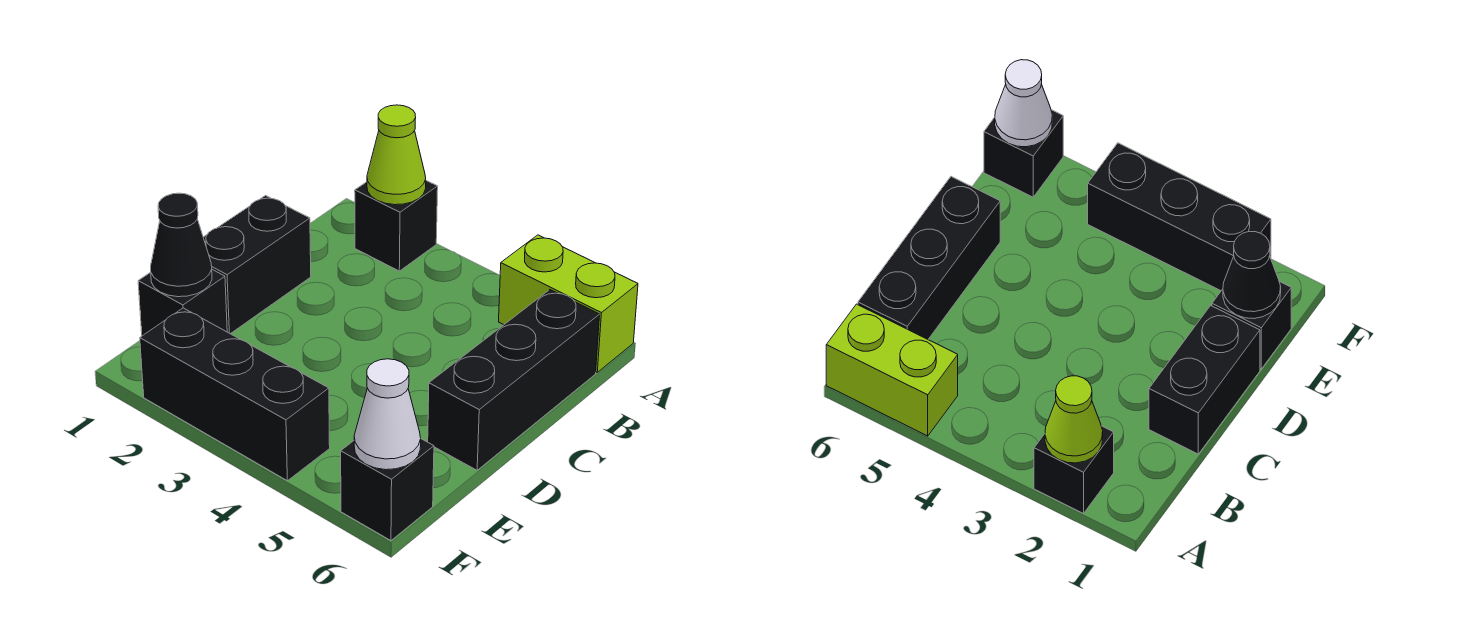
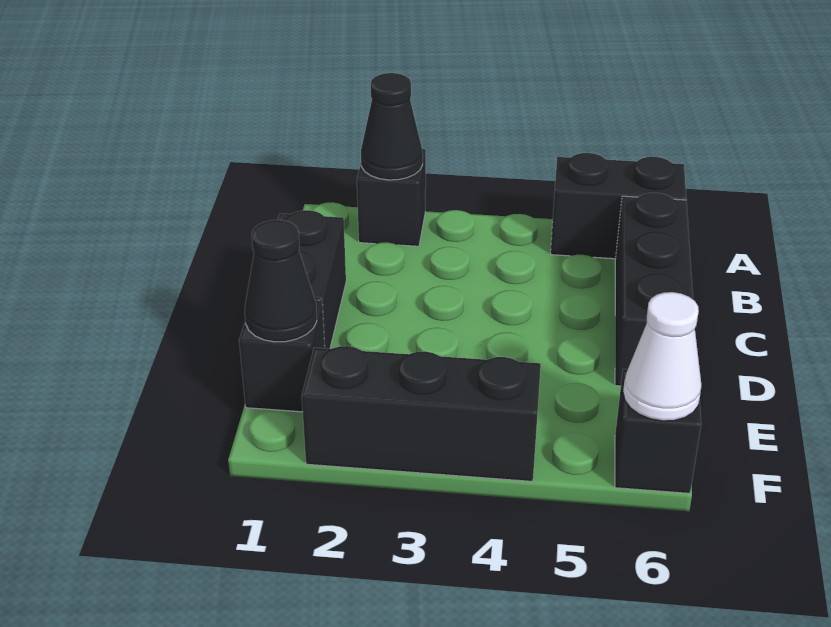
lime cone A2 level 2 -> black cone A2 level 2
lime brick A5:A6 level 1 -> black brick A5:A6 level 1

